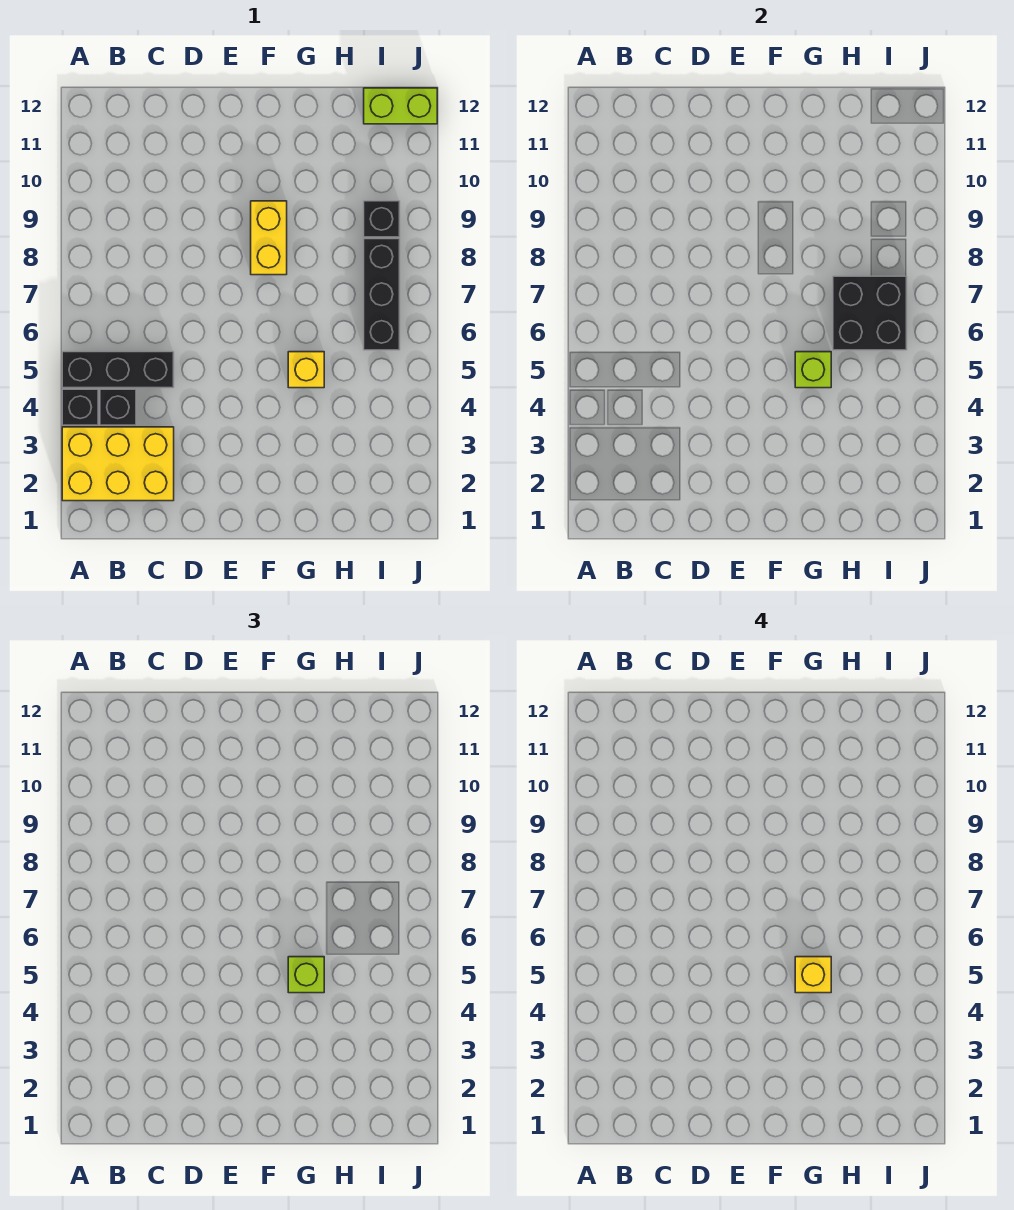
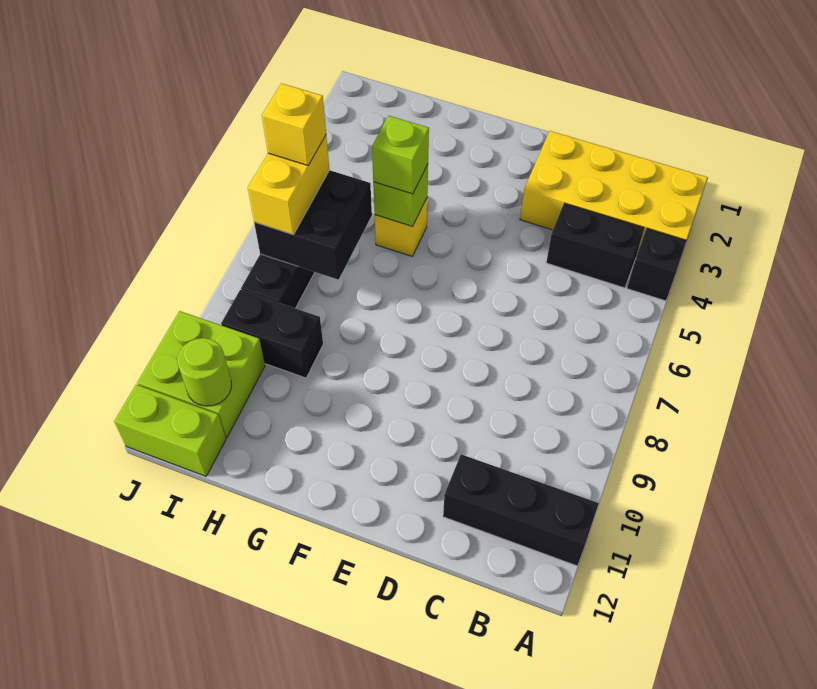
yellow brick A2:C3 level 1 -> yellow brick A2:D3 level 1
black brick A5:C5 level 1 -> black brick A11:C11 level 1
black brick B4 level 1 -> black brick B4:C4 level 1
yellow brick F8:F9 level 1 -> yellow brick I6:I7 level 3
yellow brick G5 level 4 -> yellow brick I6 level 4
black brick I9 level 1 -> black brick H9:I9 level 1
none -> lime brick I10:J11 level 1
none -> lime round brick I11 level 2

